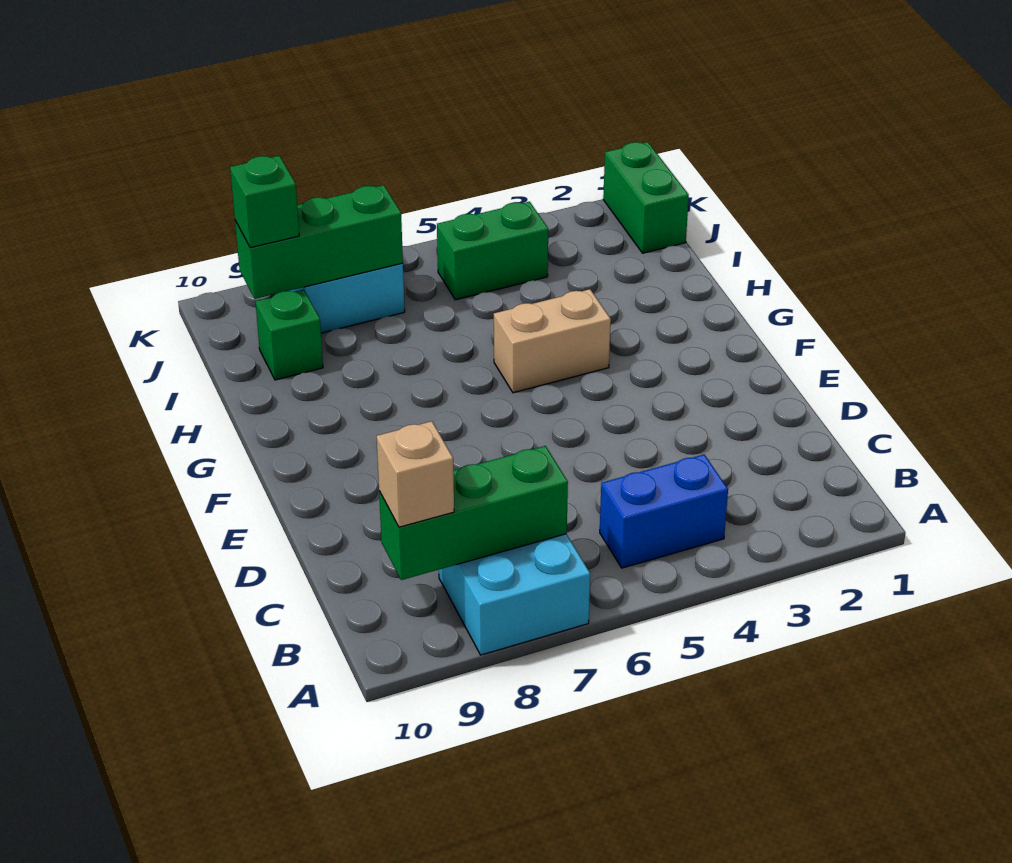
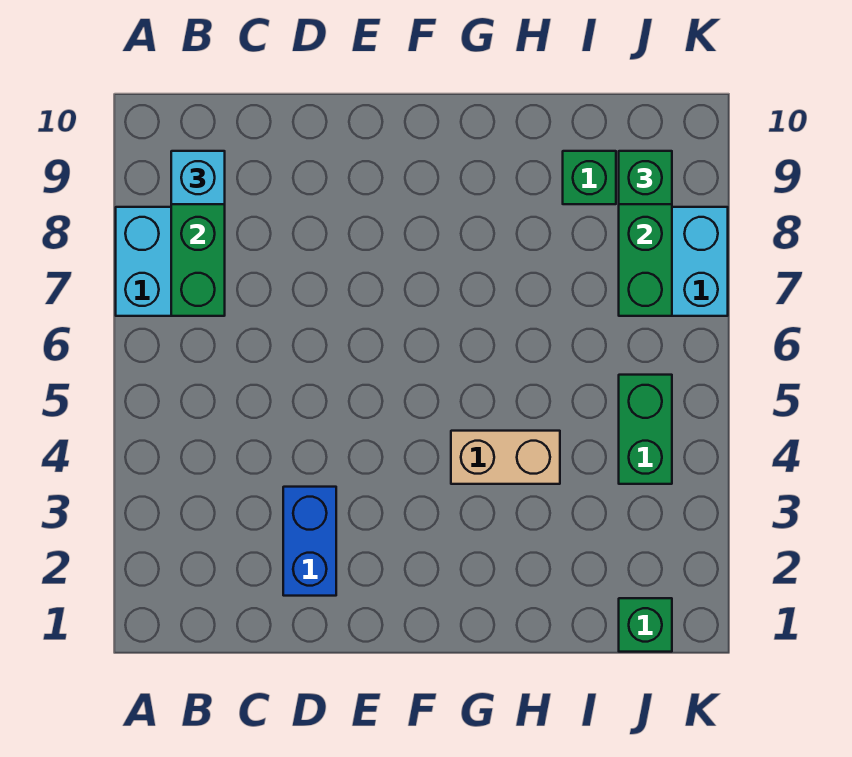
blue brick B4:B5 level 1 -> blue brick D2:D3 level 1
tan brick B9 level 3 -> cyan brick B9 level 3
tan brick G4:G5 level 1 -> tan brick G4:H4 level 1
green brick J1:K1 level 1 -> green brick J1 level 1

